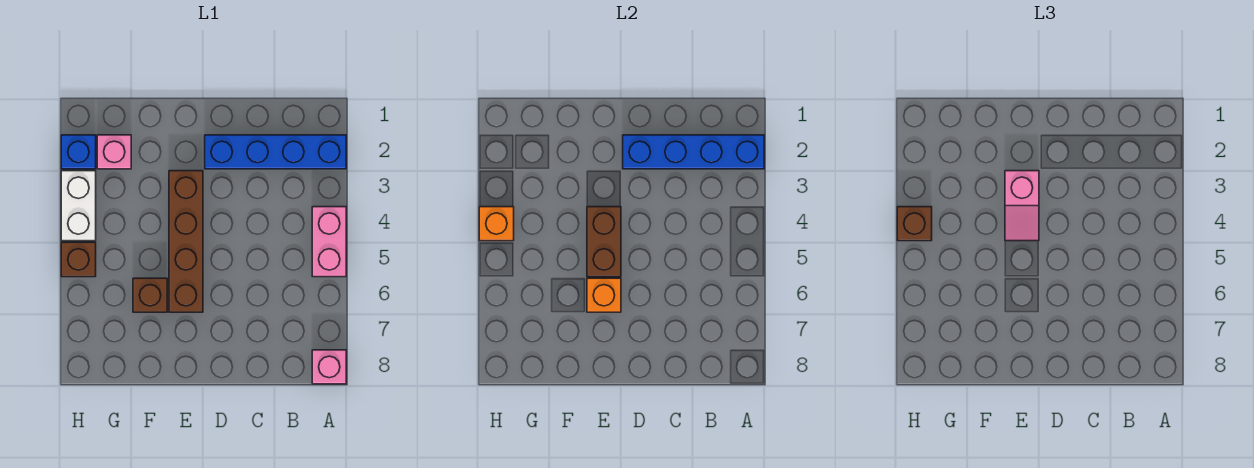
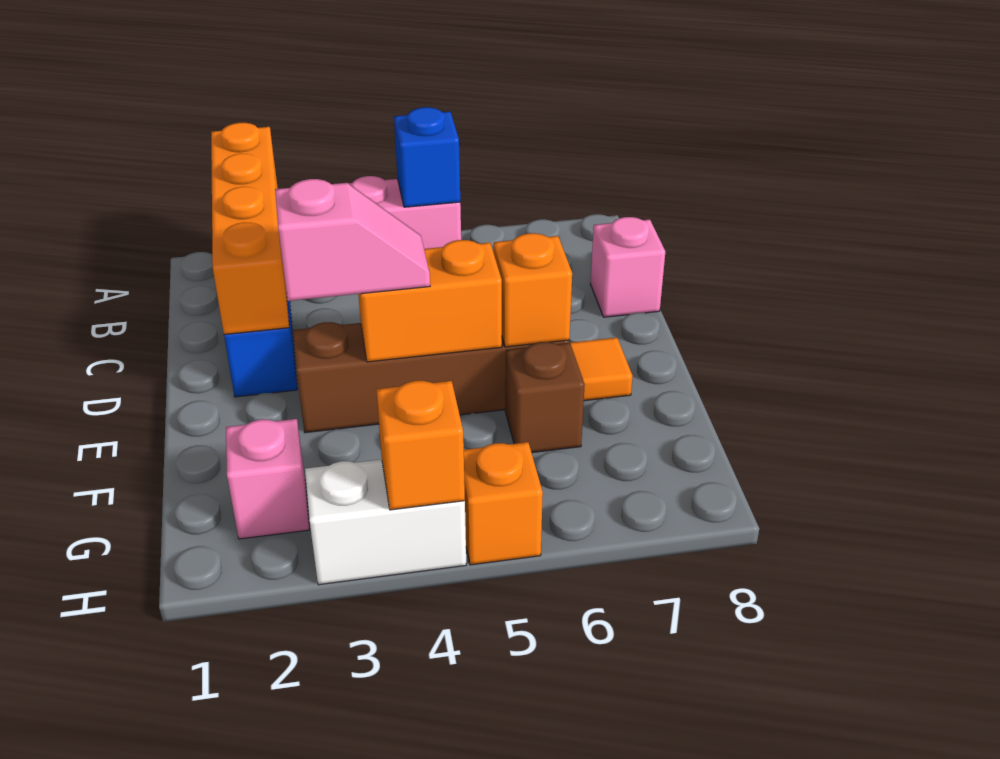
blue brick A2:D2 level 2 -> orange brick A2:D2 level 2
pink brick A8 level 1 -> pink brick C8 level 1
brown brick E4:E5 level 2 -> orange brick E4:E5 level 2
none -> orange tile E7 level 1
blue brick H2 level 1 -> blue brick A5 level 2
brown brick H4 level 3 -> none
brown brick H5 level 1 -> orange brick H5 level 1

